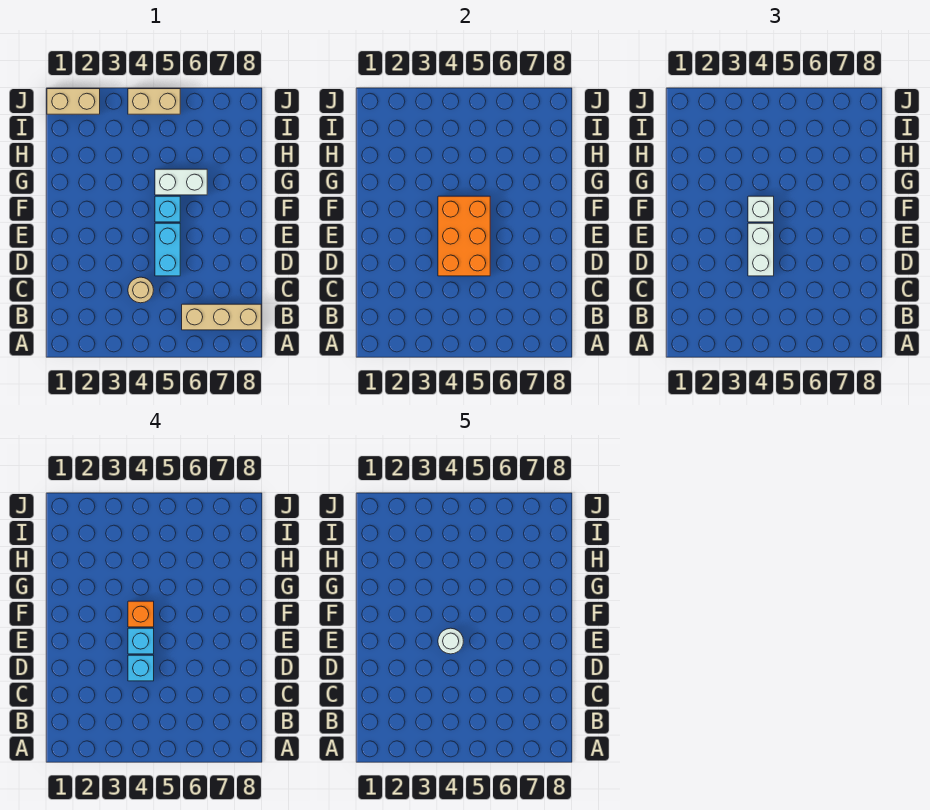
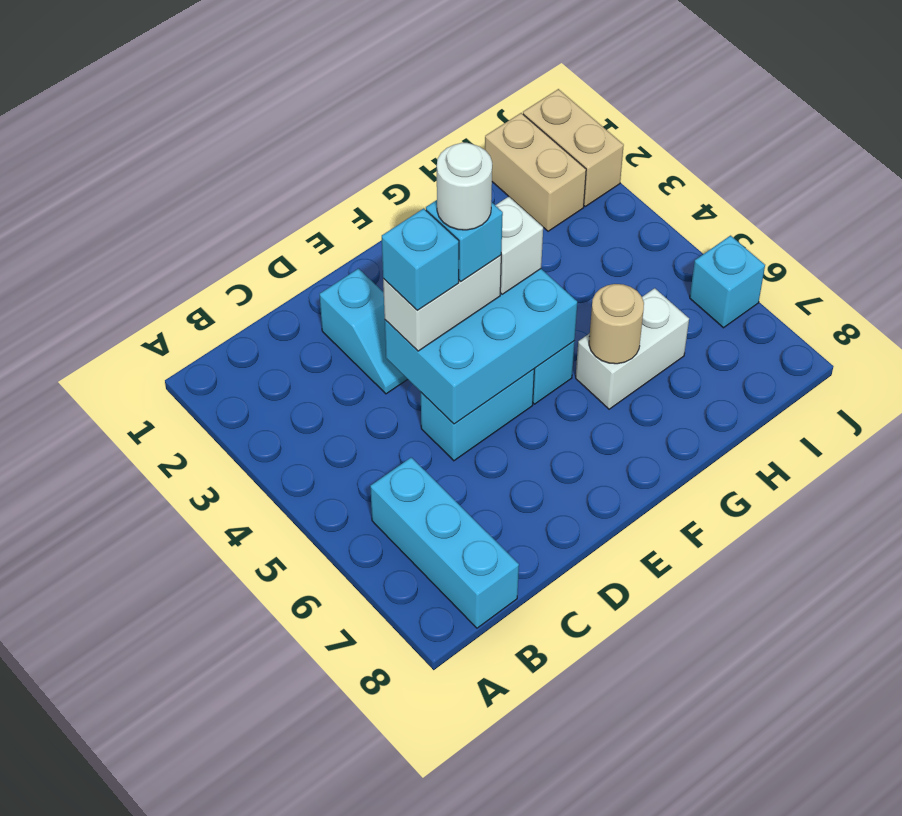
tan brick B6:B8 level 1 -> cyan brick B6:B8 level 1
tan round brick C4 level 1 -> tan round brick G6 level 2
none -> cyan slope D2:D3 level 1 top 2
orange brick D4:F5 level 2 -> cyan brick D4:F5 level 2
orange brick F4 level 4 -> none
white brick G5:G6 level 1 -> white brick G6:H6 level 1
tan brick J4:J5 level 1 -> tan brick I1:I2 level 1
none -> cyan brick J6 level 1

